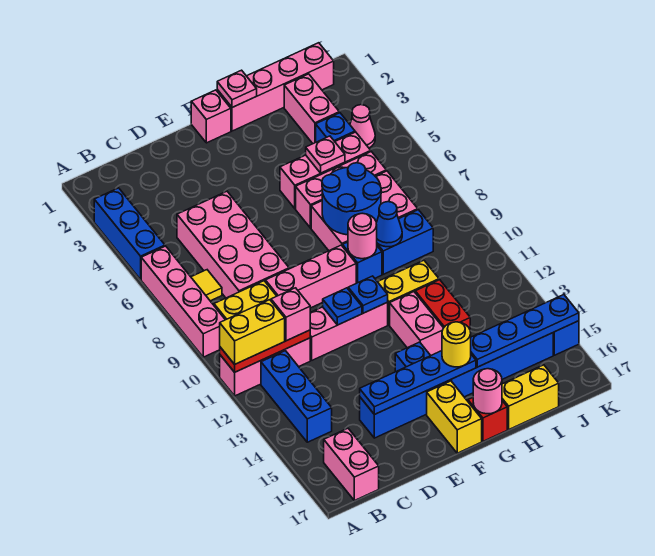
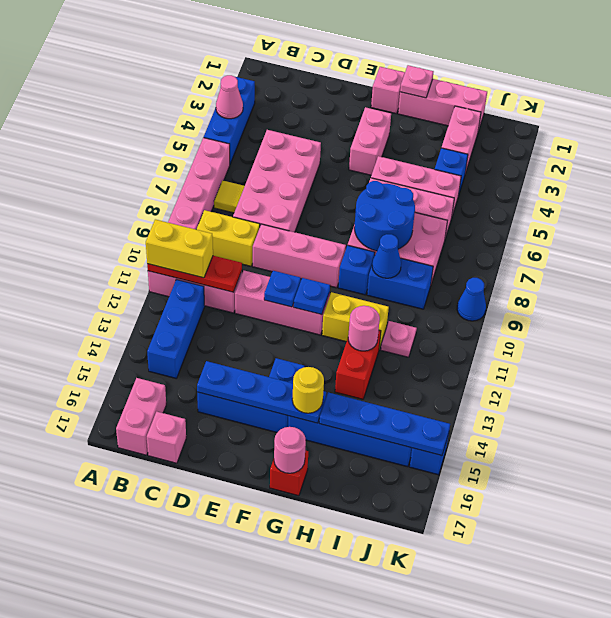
pink brick C11 level 3 -> pink brick C17 level 1
yellow brick F16:F17 level 1 -> none
pink brick G1:J1 level 1 -> pink brick G1:I1 level 1
pink round brick G9 level 2 -> pink round brick H12 level 2
pink brick G12:G13 level 1 -> pink brick F3:F4 level 1
pink plate H5 level 2 -> pink plate I11 level 1
yellow brick H17:I17 level 1 -> none
pink cone J4 level 1 -> pink cone A4 level 2
none -> blue cone K9 level 1

